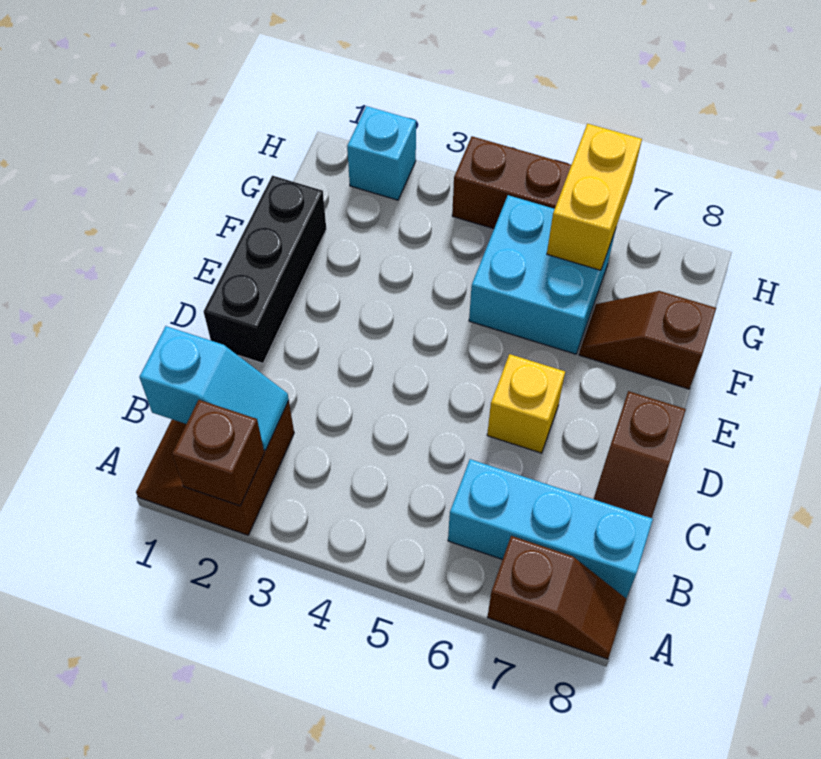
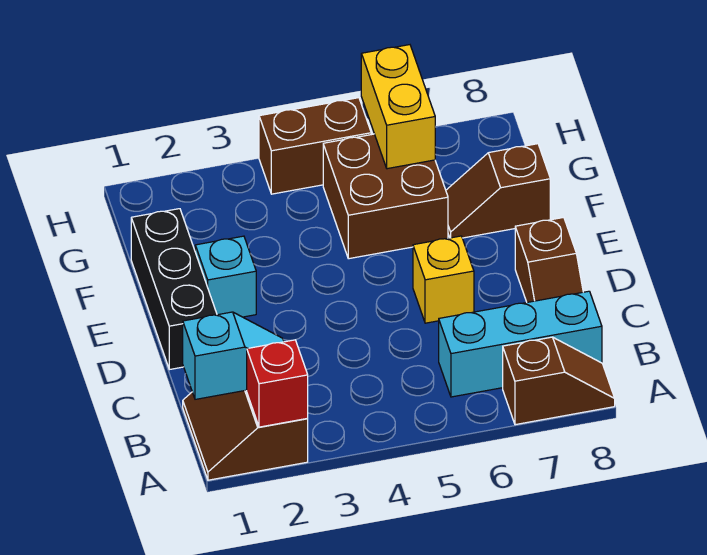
brown brick A2 level 2 -> red brick A2 level 2
cyan brick F5:G6 level 1 -> brown brick F5:G6 level 1
cyan brick H2 level 1 -> cyan brick E2 level 1

